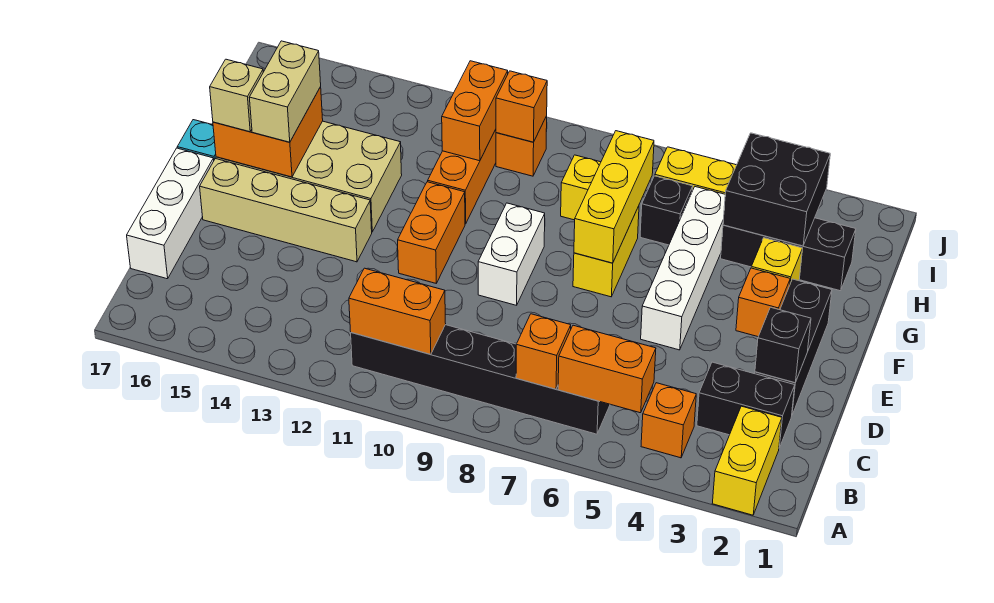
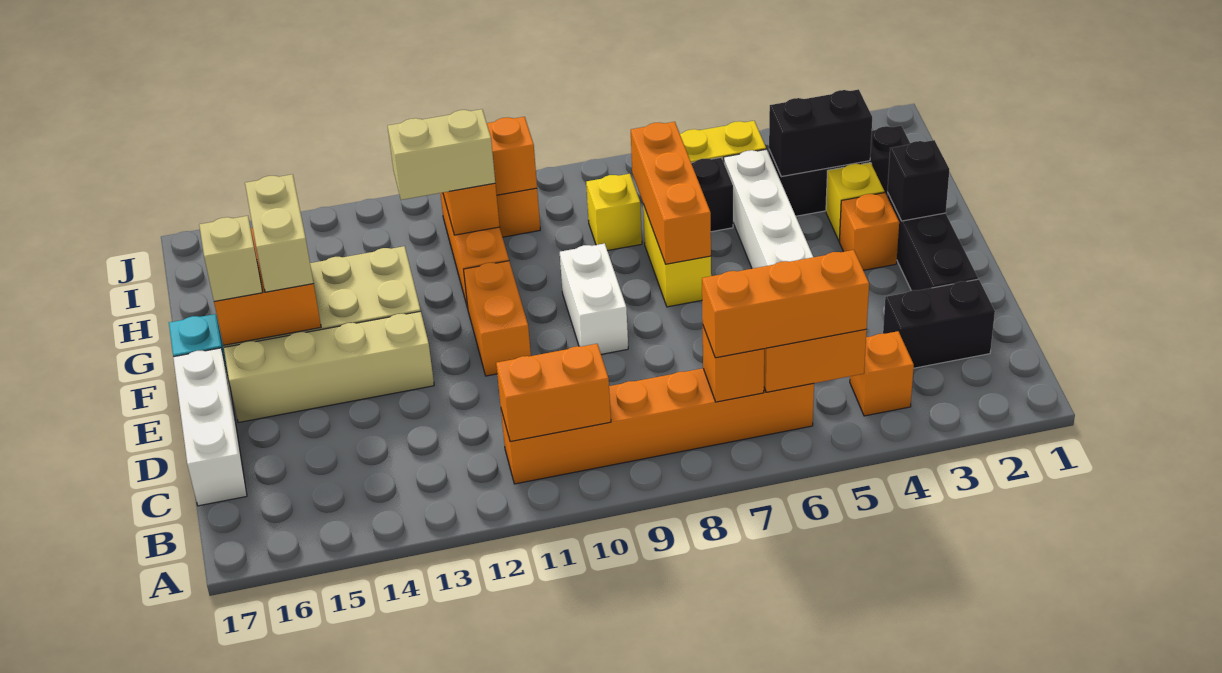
yellow brick A2:B2 level 1 -> none
none -> orange brick B5:B7 level 3
black brick B6:B11 level 1 -> orange brick B6:B11 level 1
black brick D2 level 2 -> black brick F2 level 2
yellow brick F7:H7 level 2 -> orange brick F7:H7 level 2
black brick H3:I4 level 2 -> black brick H3:H4 level 2
none -> tan brick H11:H12 level 3

